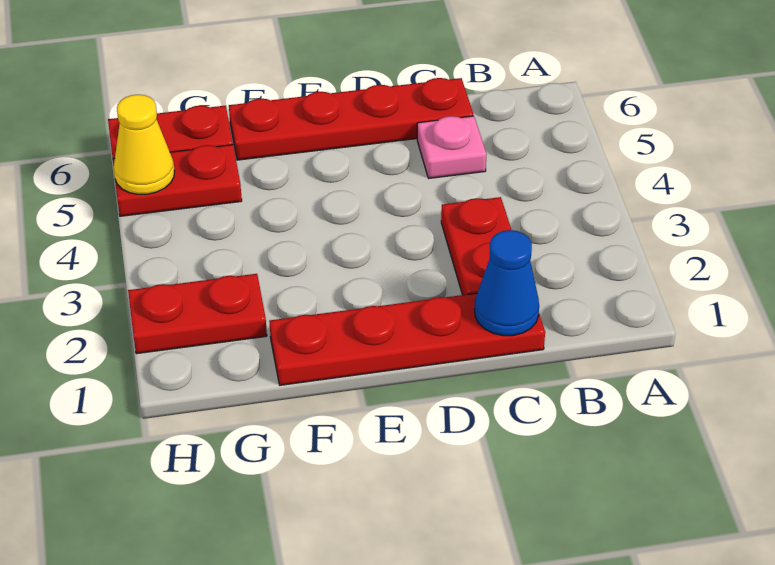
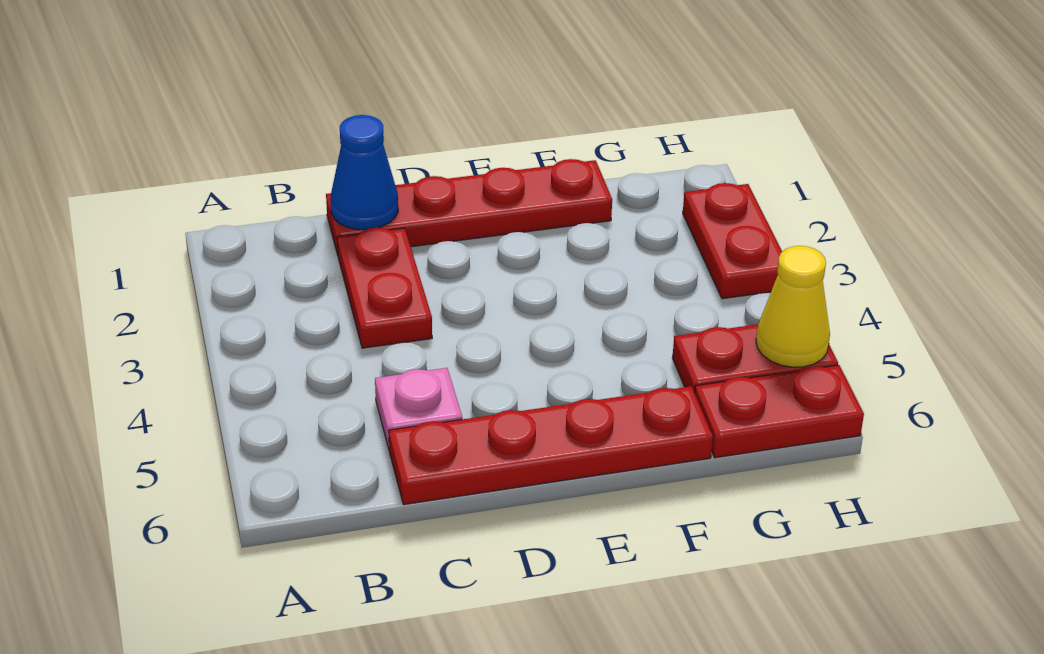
red plate G2:H2 level 1 -> red plate H2:H3 level 1

